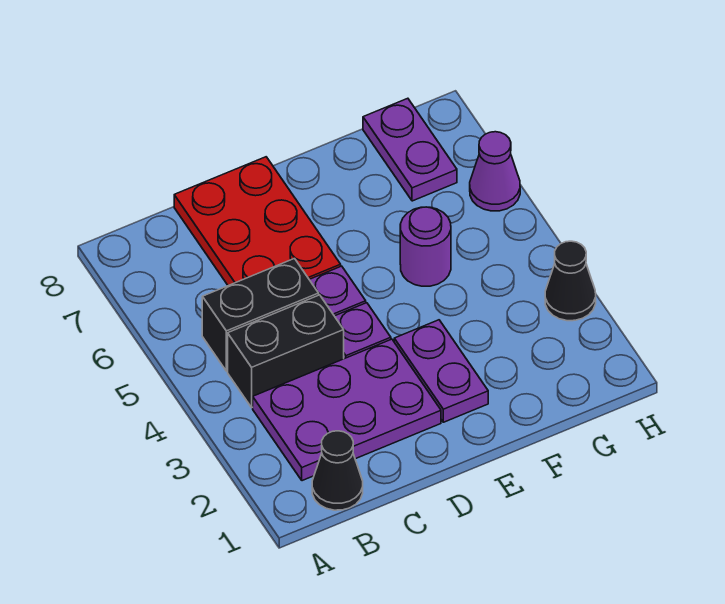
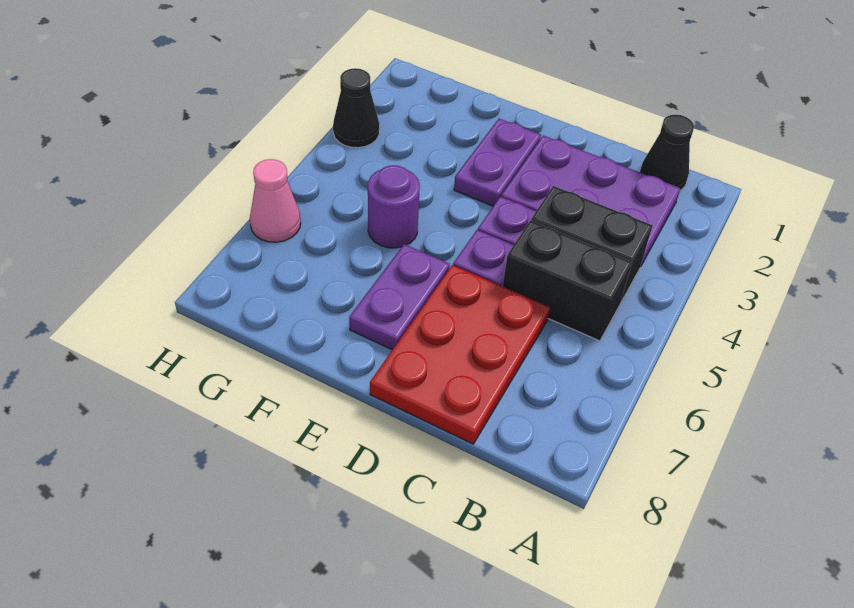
purple plate G7:G8 level 1 -> purple plate E6:E7 level 1
purple cone H6 level 1 -> pink cone H6 level 1

